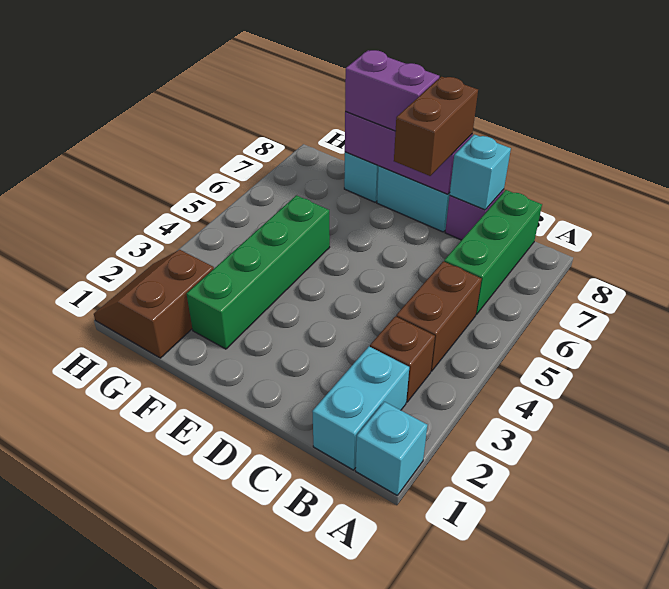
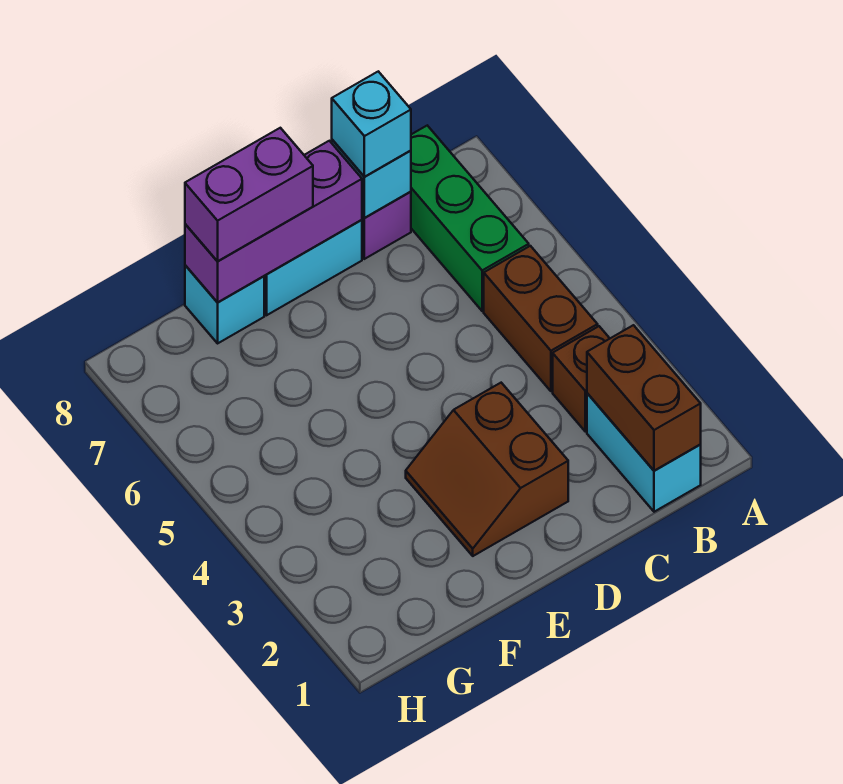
cyan brick A1 level 1 -> cyan brick C8 level 3
brown brick D7:D8 level 3 -> brown brick B1:B2 level 2
green brick F2:F5 level 1 -> none
brown slope G1:H2 level 1 top G -> brown slope D2:E3 level 1 top D

